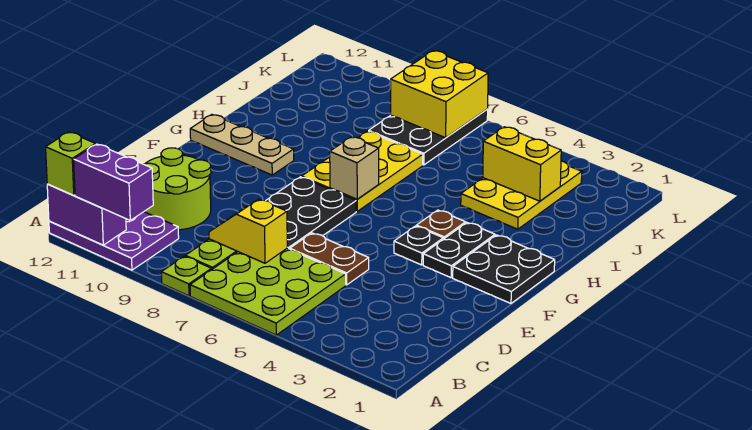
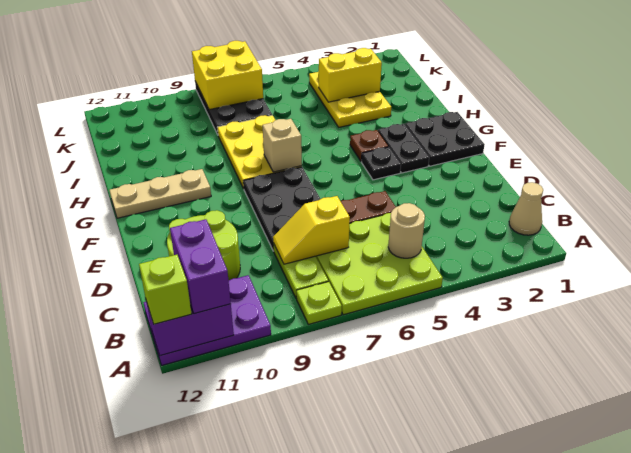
purple brick A10:A11 level 3 -> purple brick A11:B11 level 3
none -> tan cone B1 level 1
none -> tan round brick B5 level 2

